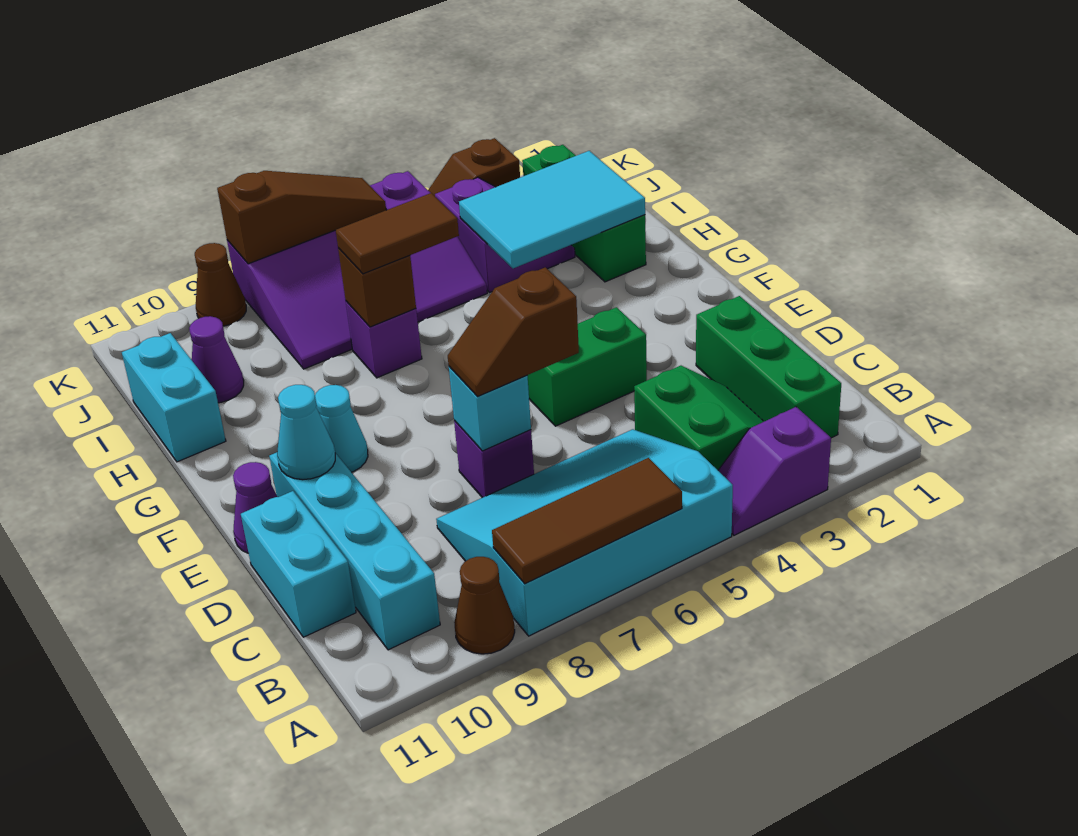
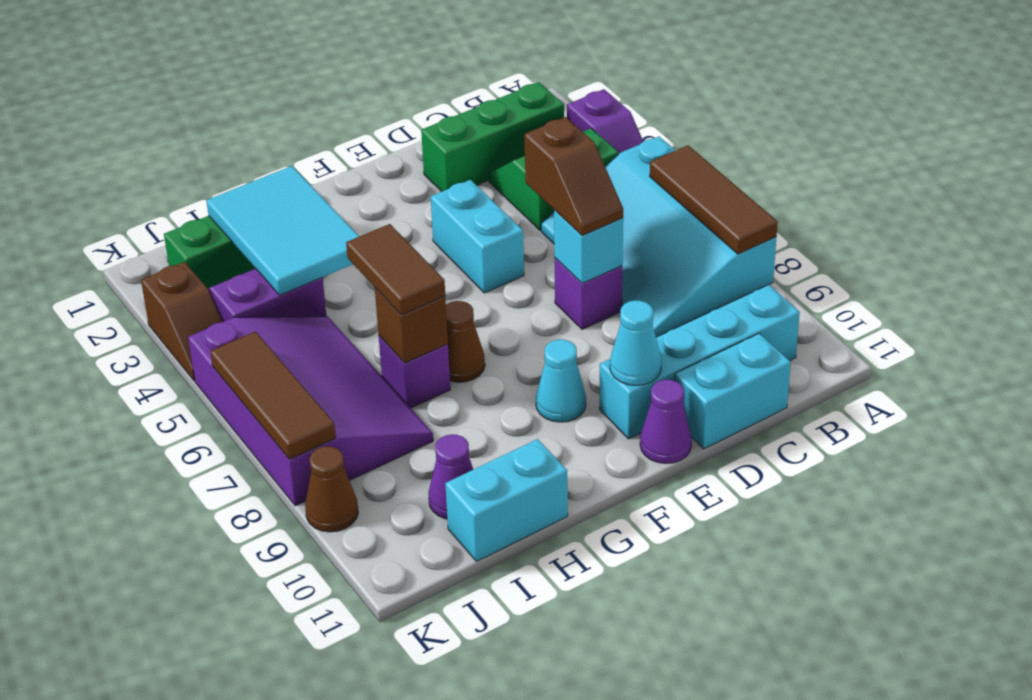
brown cone A9 level 1 -> brown cone G7 level 1
green brick E4:E5 level 1 -> cyan brick E4:E5 level 1
brown slope K6:K8 level 2 top 8 -> brown tile K6:K8 level 2

